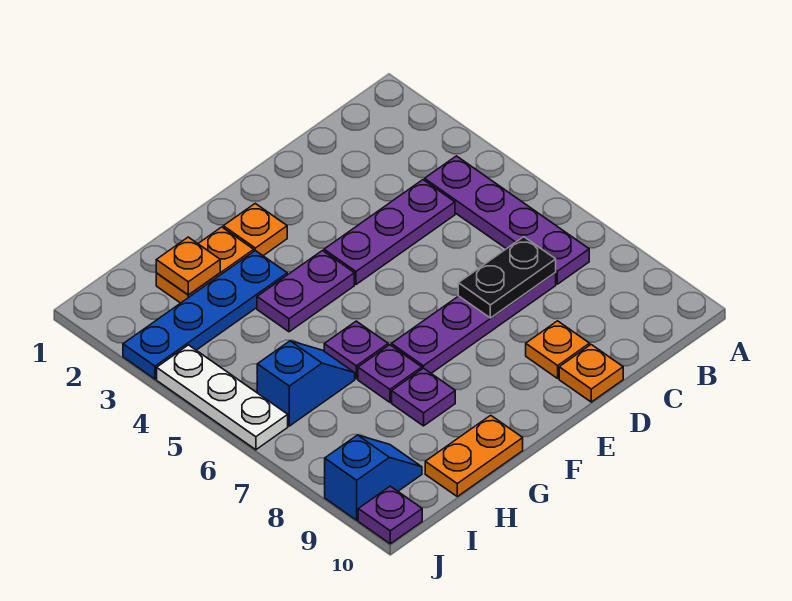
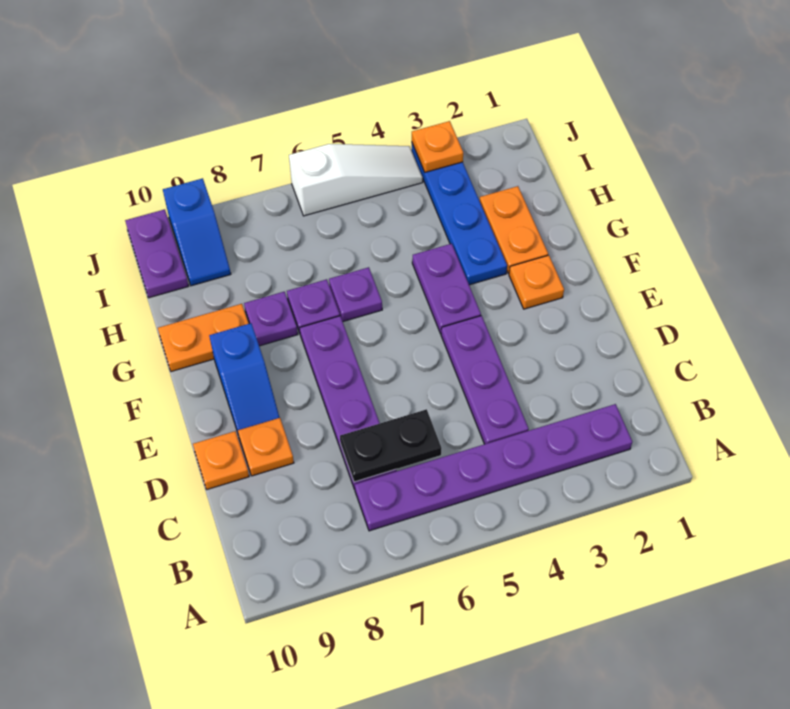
purple plate B4:B7 level 1 -> purple plate B2:B7 level 1
black plate C7:D7 level 2 -> black plate C6:C7 level 2
orange plate G10:H10 level 1 -> orange plate G9:G10 level 1
orange plate H2 level 2 -> orange plate J3 level 2
blue slope H6:I6 level 1 top I -> blue slope E9:F9 level 1 top F
white plate J4:J6 level 1 -> white slope J4:J6 level 1 top 6
purple plate J10 level 1 -> purple plate I10:J10 level 1

